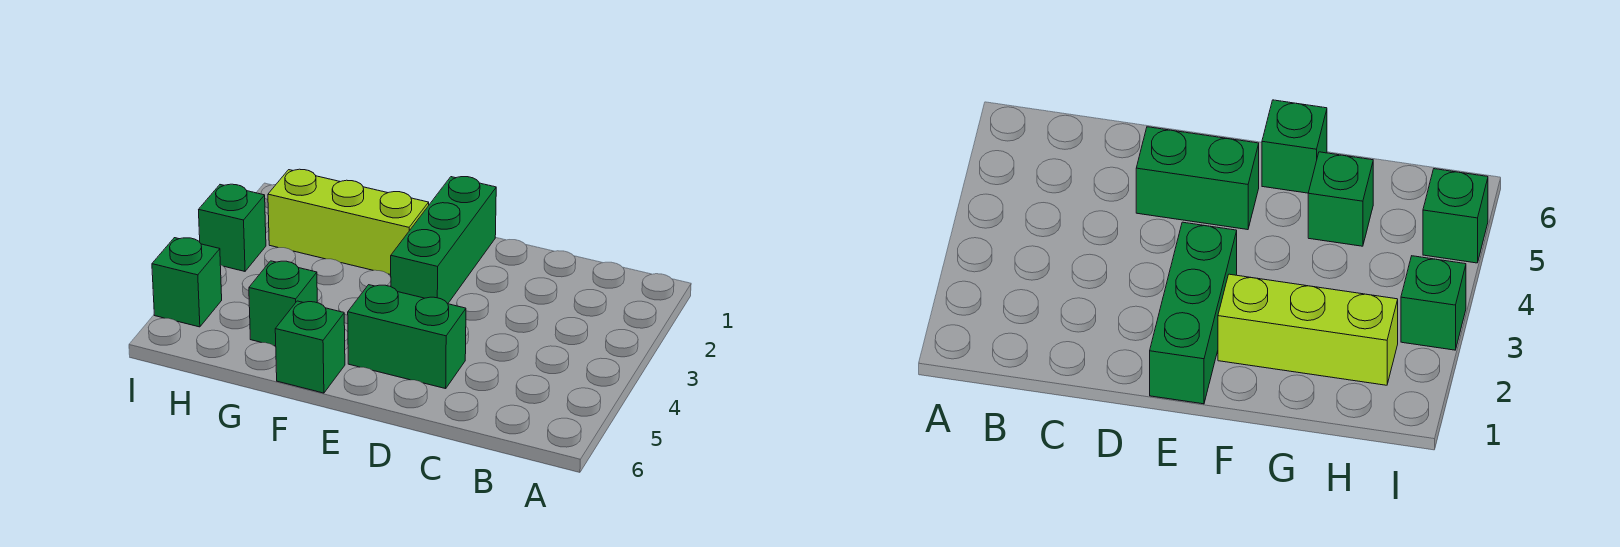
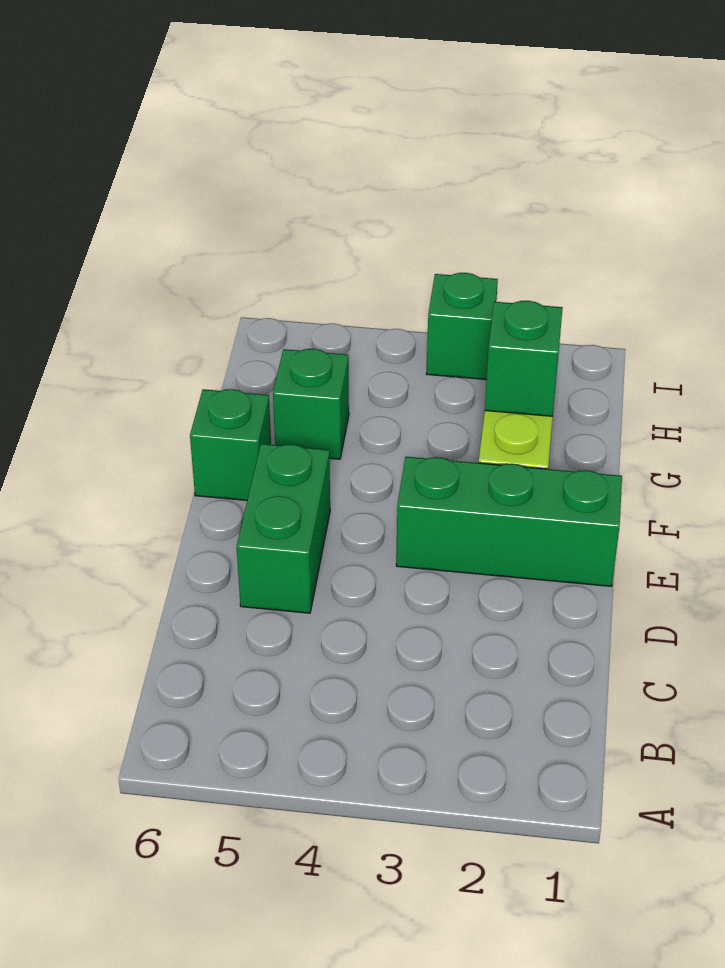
green brick I5 level 1 -> green brick G2 level 2

